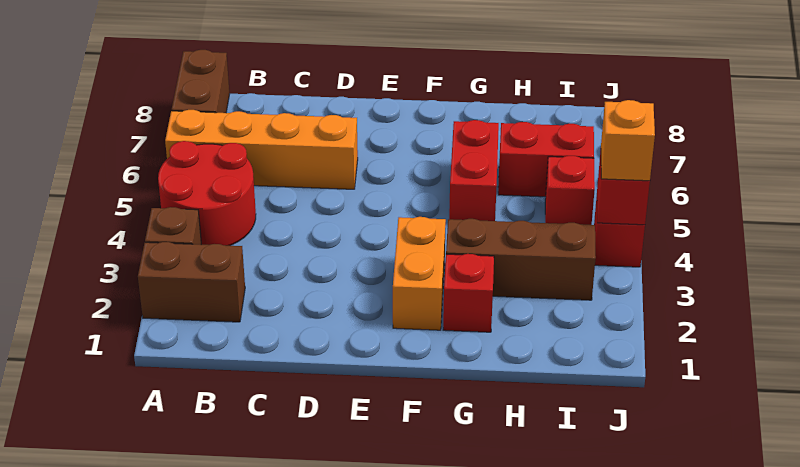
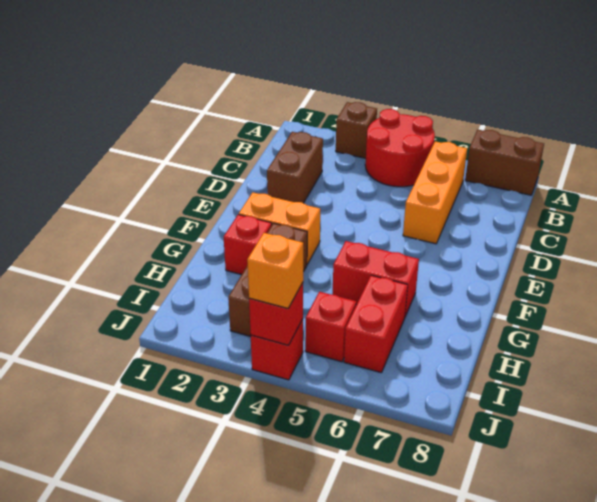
brown brick A2:B2 level 1 -> brown brick C2:D2 level 1
orange brick A6:D6 level 1 -> orange brick B6:D6 level 1

